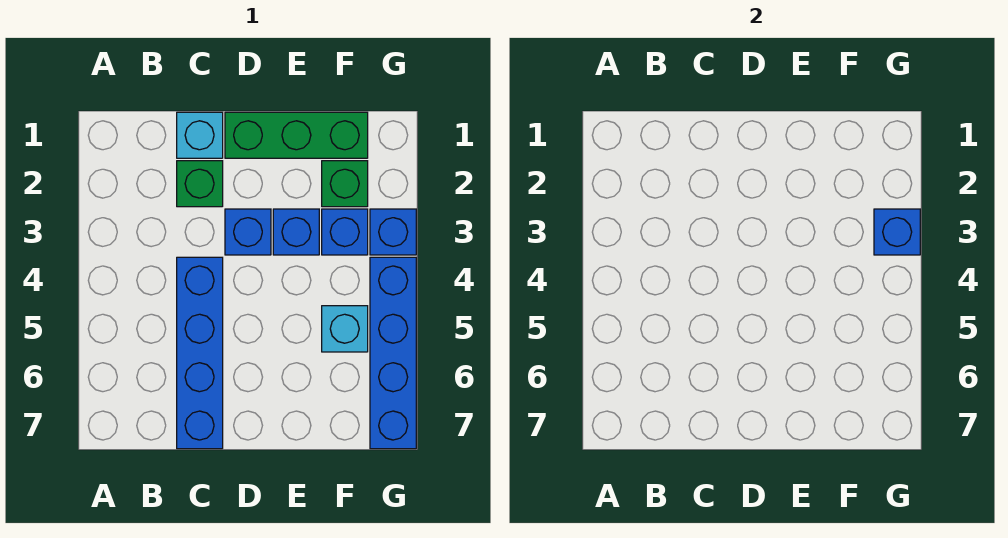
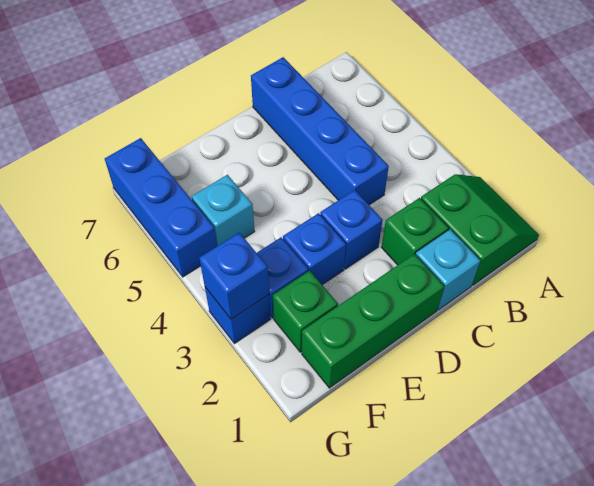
none -> green slope A1:B2 level 1 top B
blue brick G4:G7 level 1 -> blue brick G5:G7 level 1

